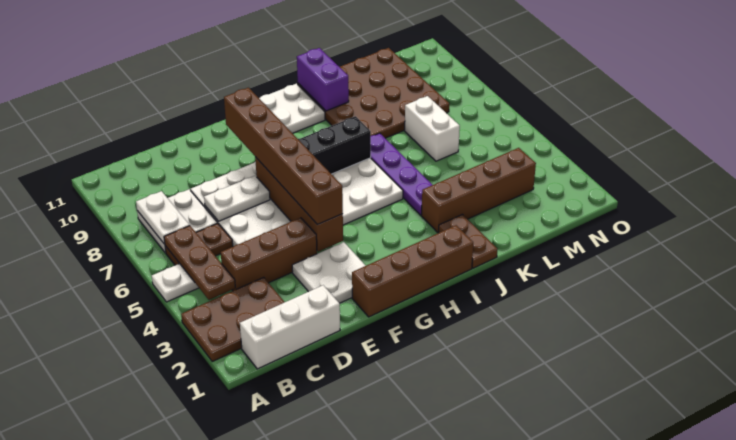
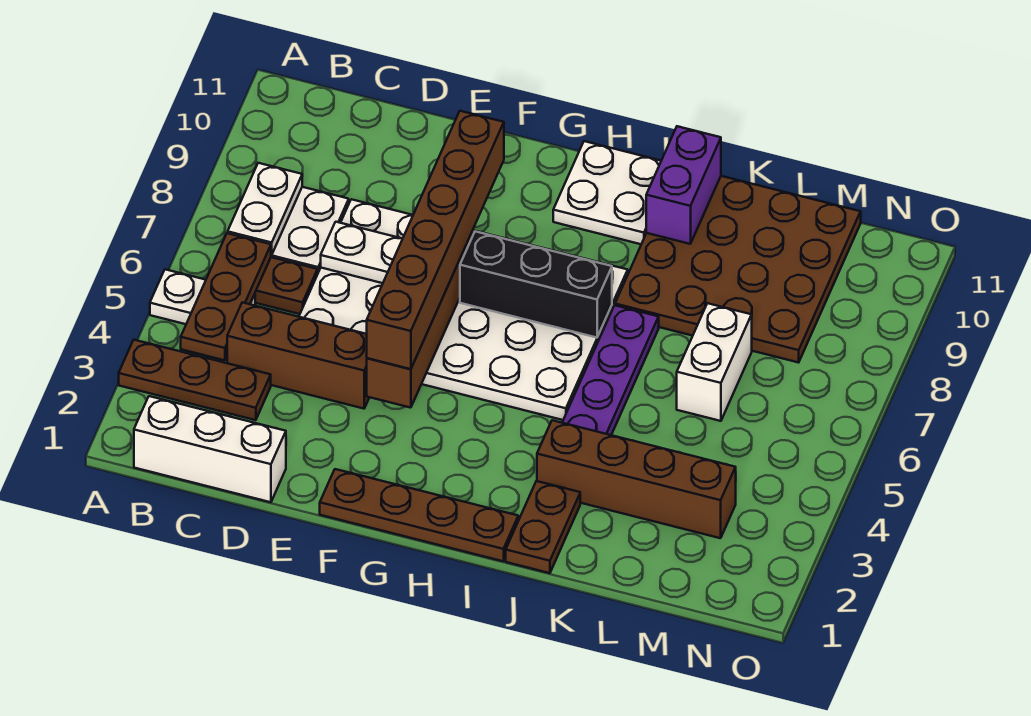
brown plate A2:C3 level 1 -> brown plate A3:C3 level 1
white plate E2:F3 level 1 -> none
brown brick F1:I1 level 1 -> brown plate F1:I1 level 1

